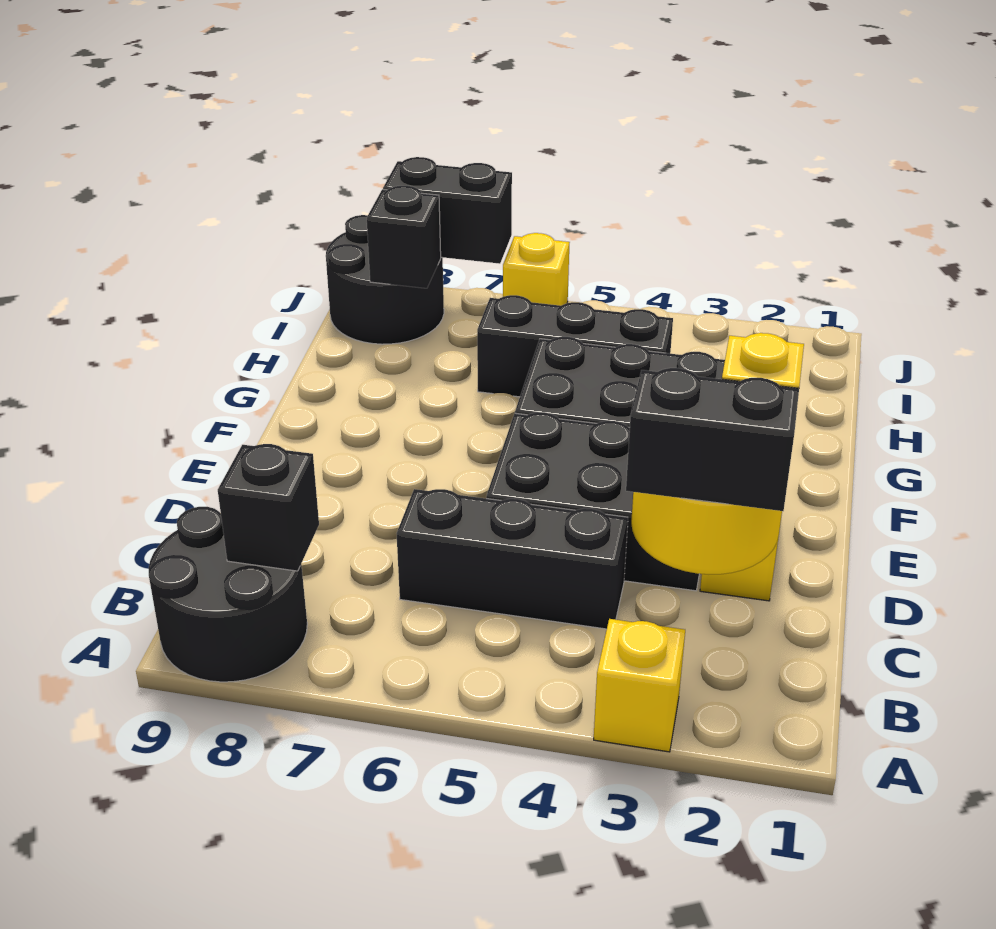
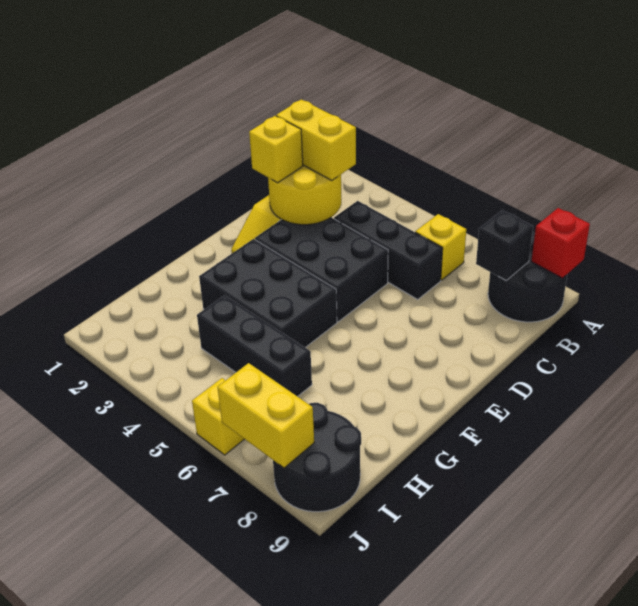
yellow brick A3 level 1 -> yellow brick B6 level 1
none -> red brick A9 level 2
black brick C2:C3 level 3 -> yellow brick C2:C3 level 3
black brick I8 level 2 -> none
black brick J7:J8 level 2 -> yellow brick J7:J8 level 2

